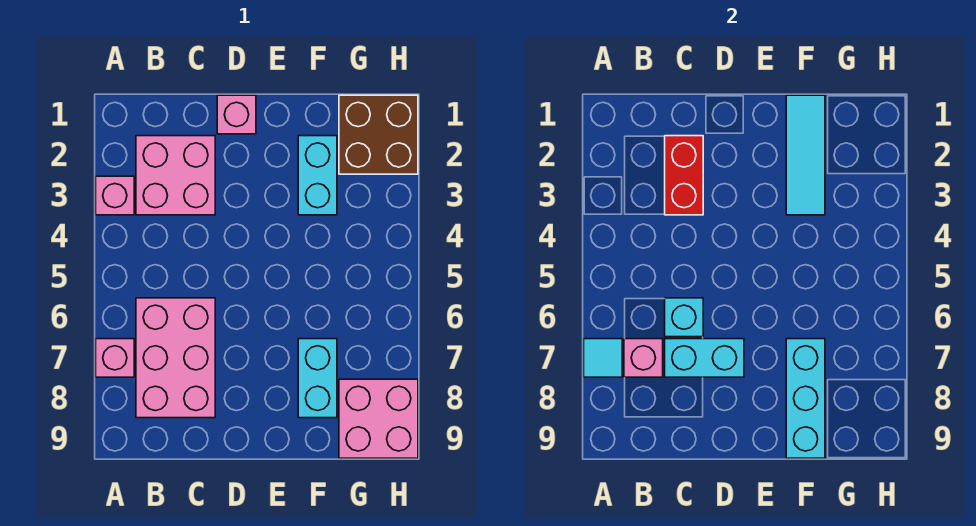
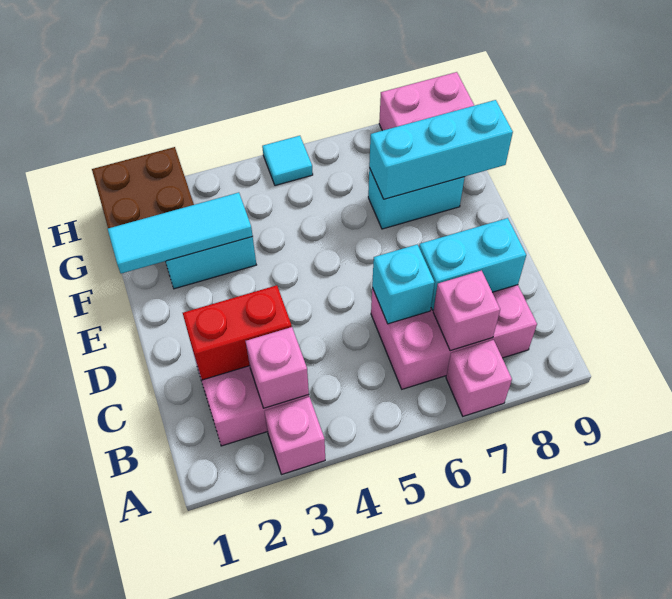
cyan tile A7 level 2 -> cyan tile H5 level 1
cyan brick C7:D7 level 2 -> cyan brick C7:C8 level 2
pink brick D1 level 1 -> pink brick B3 level 2

